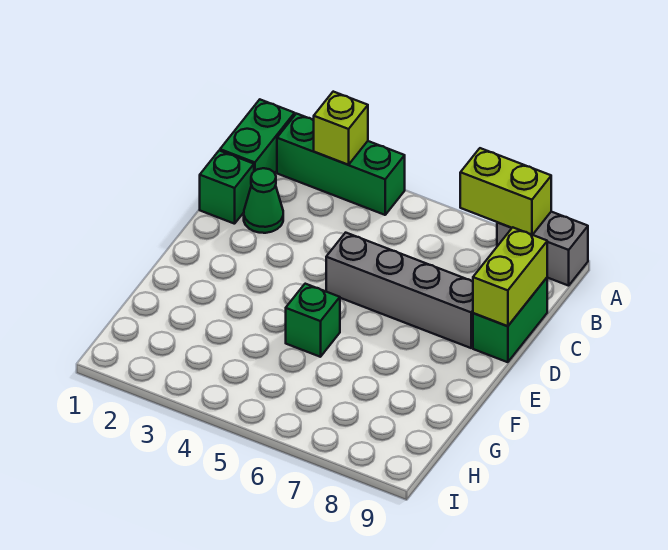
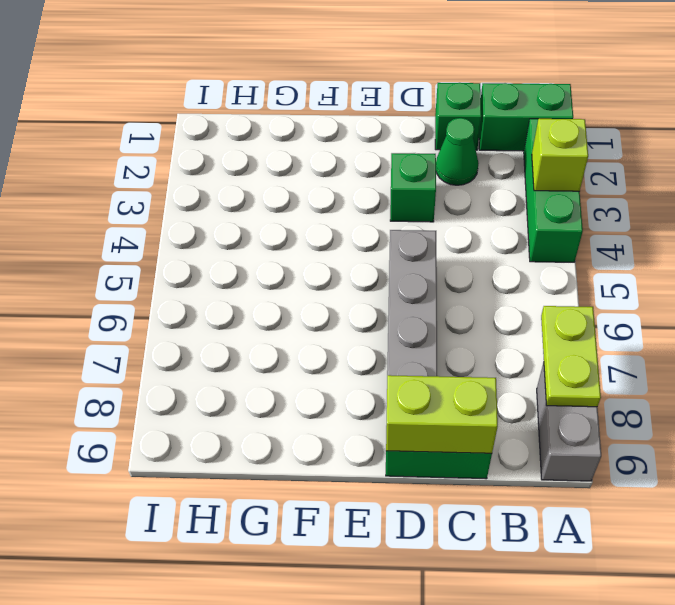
lime brick A7:A8 level 2 -> lime plate A7:A8 level 2
green brick F5 level 1 -> green brick D3 level 1

